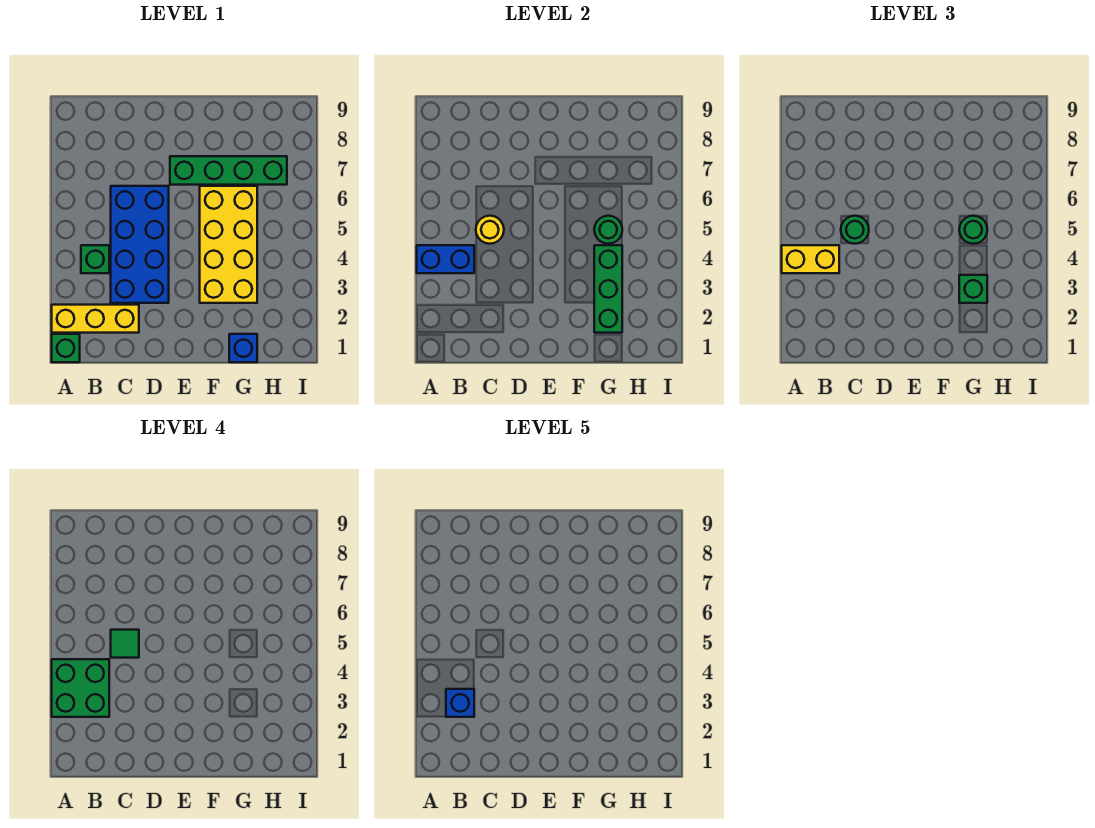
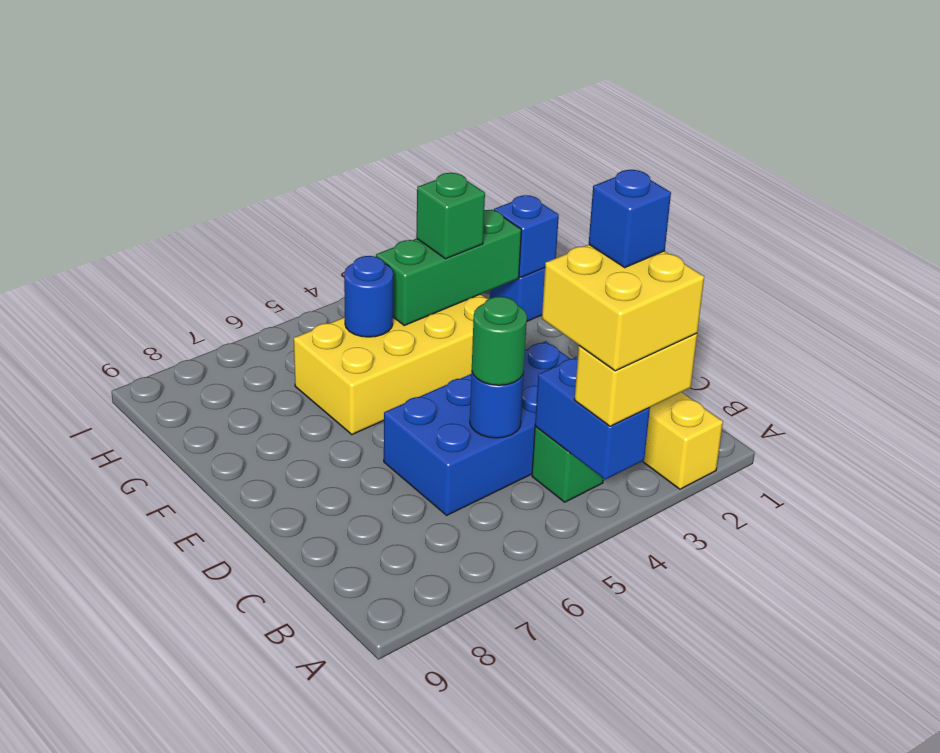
green brick A1 level 1 -> none
green brick A3:B4 level 4 -> yellow brick A3:B4 level 4
yellow brick A4:B4 level 3 -> yellow brick A3:A4 level 3
yellow round brick C5 level 2 -> blue round brick C5 level 2
green tile C5 level 4 -> none
green brick E7:H7 level 1 -> none
none -> blue brick G1 level 2
green round brick G5 level 2 -> blue round brick G5 level 2
green round brick G5 level 3 -> none

